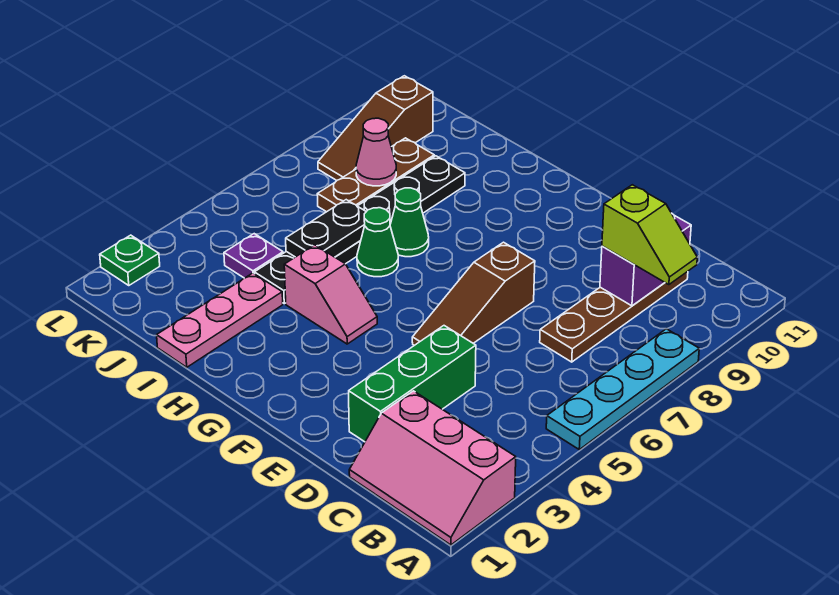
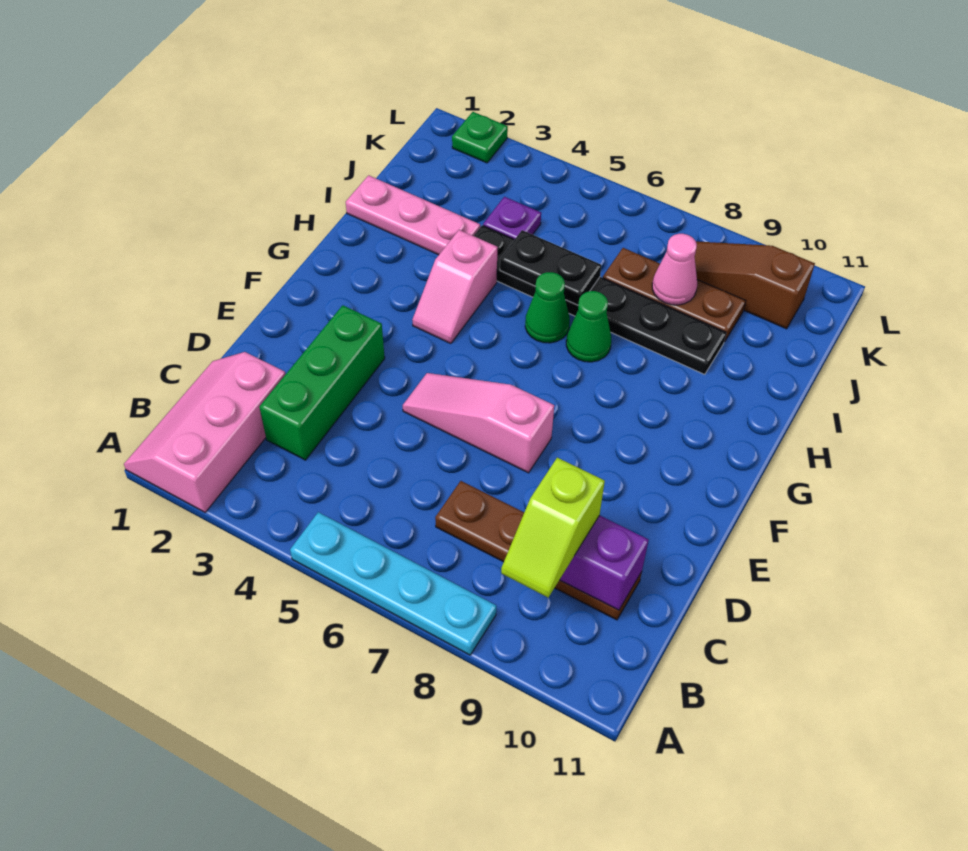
green brick D2:D4 level 1 -> green brick C3:E3 level 1
brown slope E5:E7 level 1 top 7 -> pink slope E5:E7 level 1 top 7

